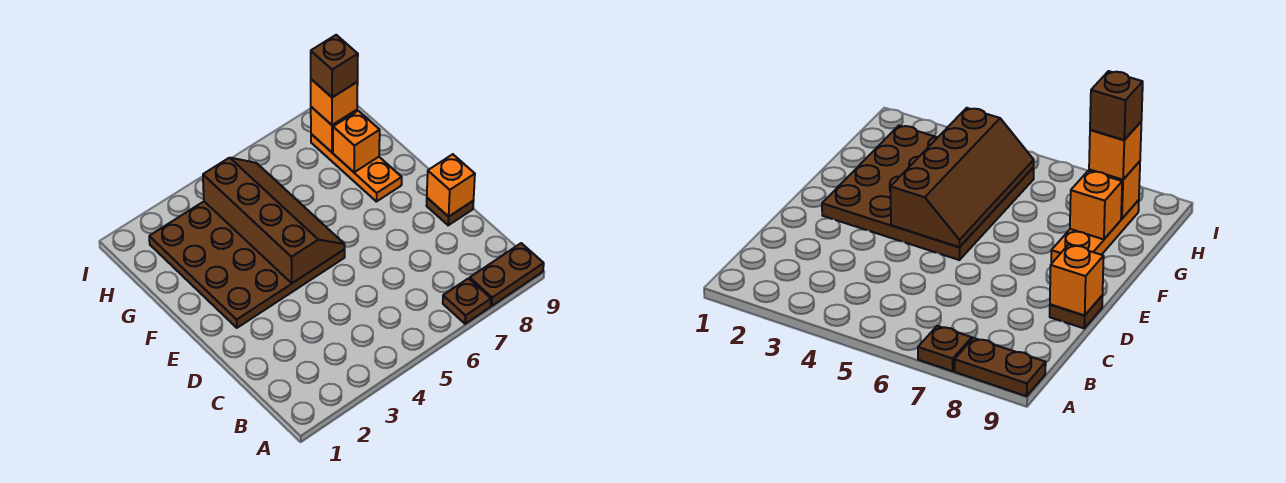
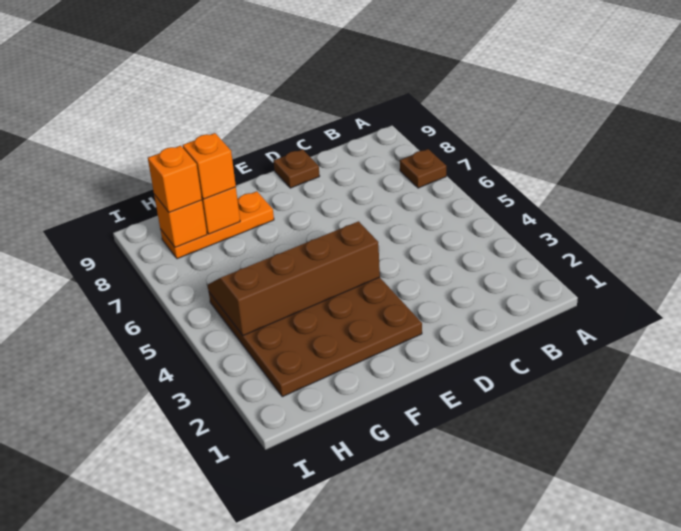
brown plate A8:A9 level 1 -> none
orange brick D9 level 2 -> orange brick G8 level 3
brown brick H8 level 4 -> none

